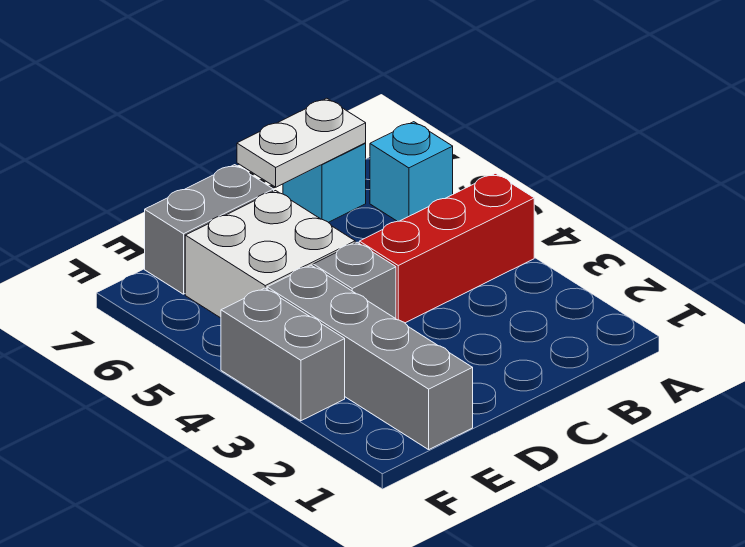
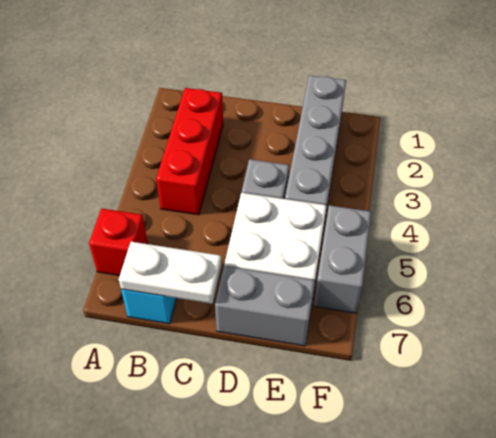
red brick A4:C4 level 1 -> red brick B2:B4 level 1
cyan brick A6 level 1 -> red brick A6 level 1
grey brick F3:F4 level 1 -> grey brick F5:F6 level 1

